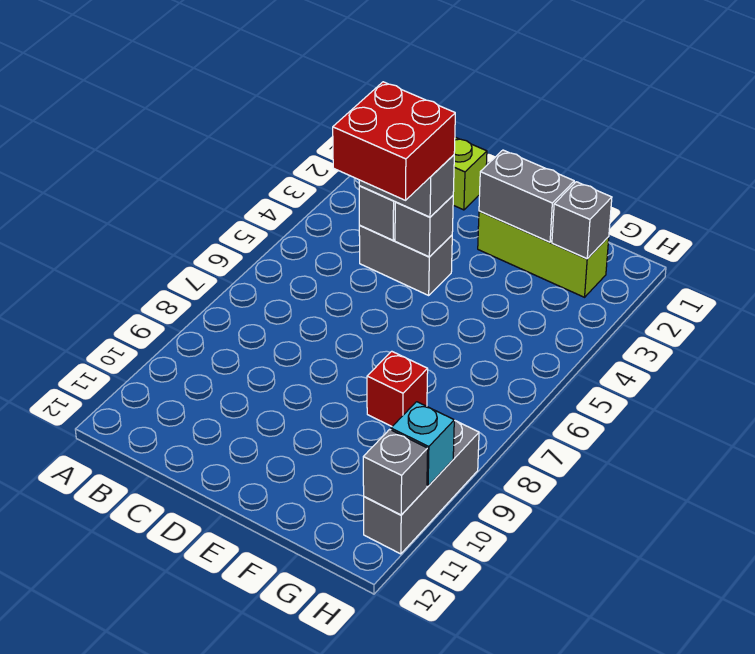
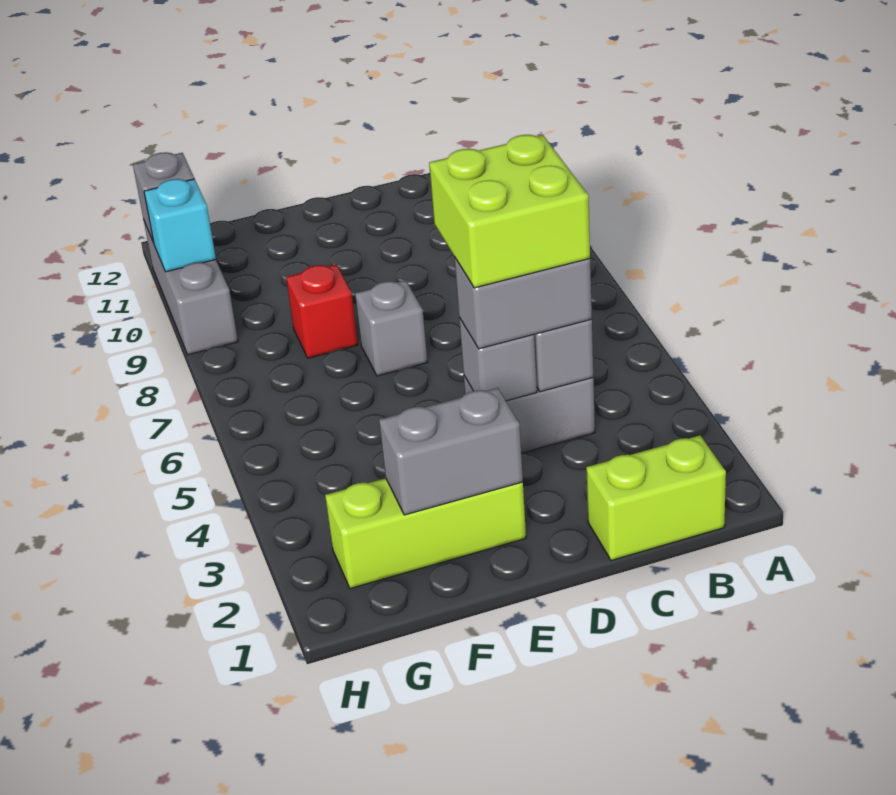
red brick C4:D5 level 4 -> lime brick C4:D5 level 4
grey brick G2 level 2 -> grey brick E7 level 1

